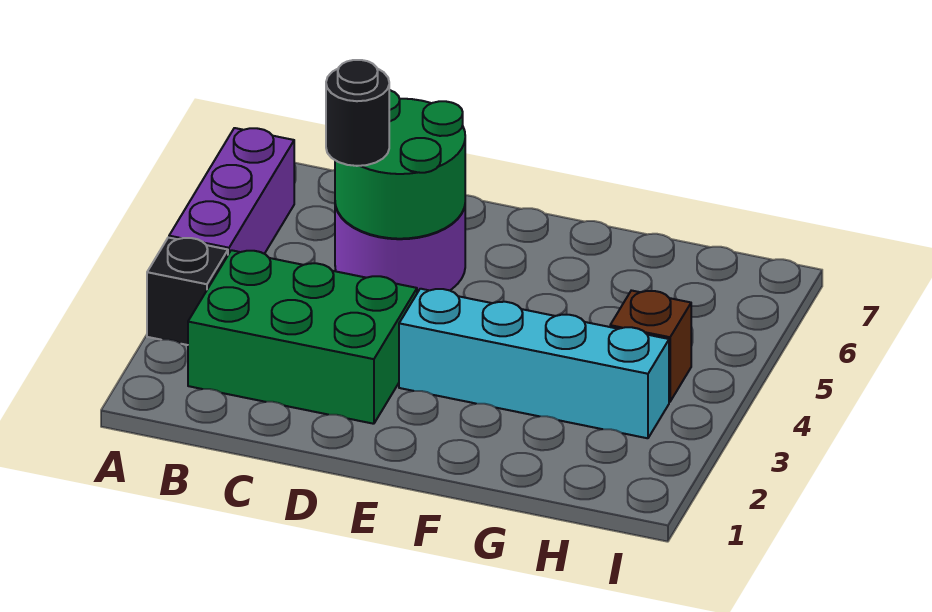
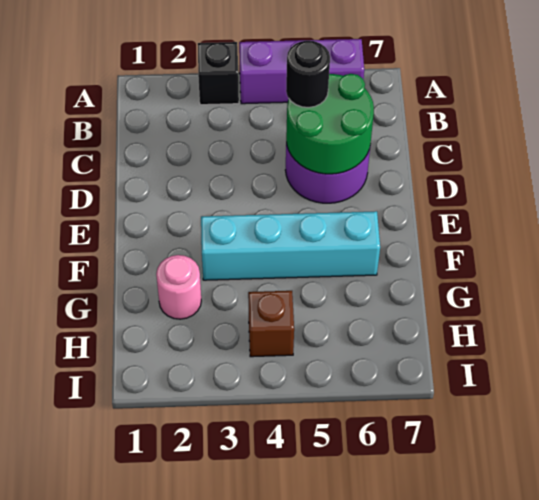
green brick B2:D3 level 1 -> none
cyan brick E3:H3 level 1 -> cyan brick F3:F6 level 1
none -> pink round brick G2 level 1

